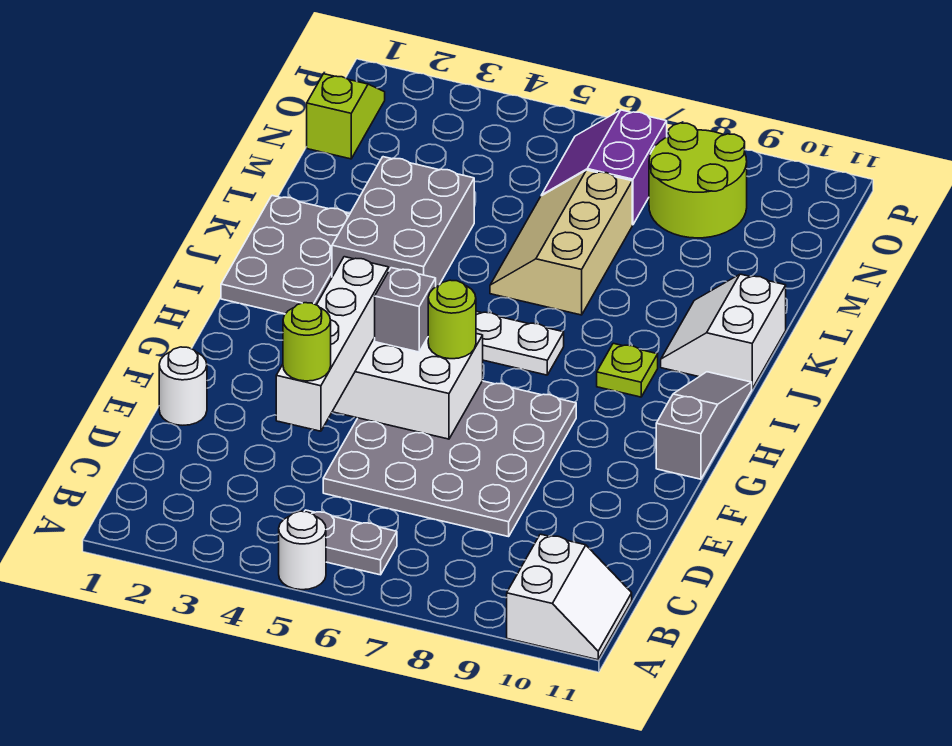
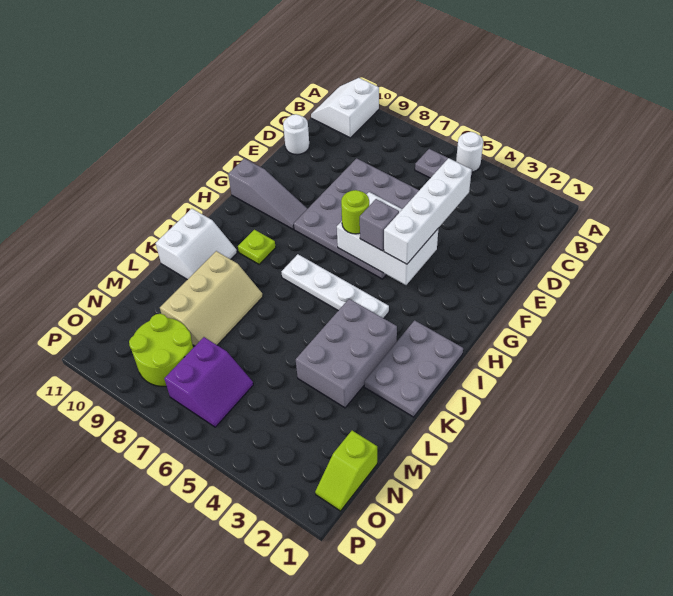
lime round brick D4 level 4 -> none
white round brick E1 level 1 -> white round brick D11 level 1
grey slope G11:I11 level 1 top G -> grey slope G9:G11 level 1 top 11
tan slope K6:M7 level 1 top 7 -> tan slope K8:M9 level 1 top 9

